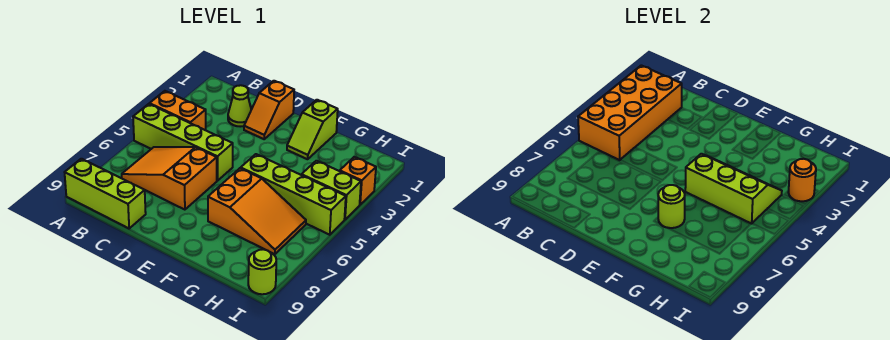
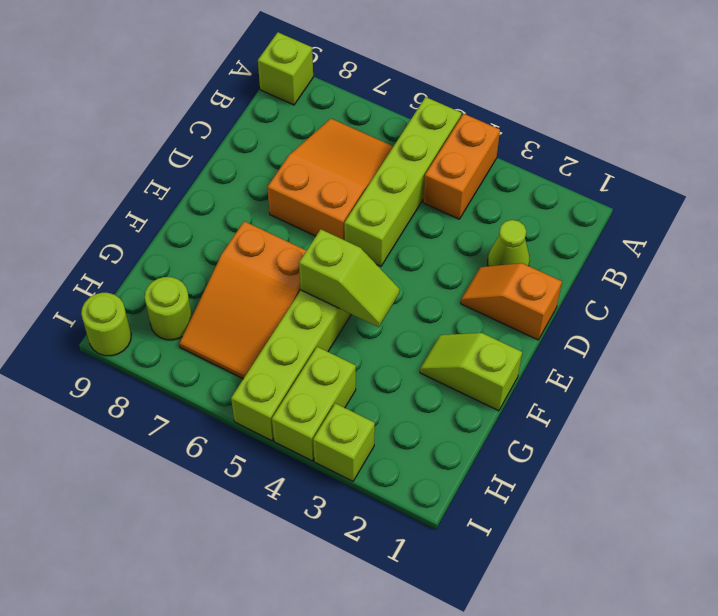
orange brick A2:B5 level 2 -> none
lime brick A9:C9 level 1 -> lime brick A9 level 1
lime slope F4:H5 level 2 top 5 -> lime slope F4:F5 level 2 top 5
lime round brick F7 level 2 -> lime round brick H8 level 1
orange brick I3 level 1 -> lime brick I3 level 1
orange round brick I3 level 2 -> none

